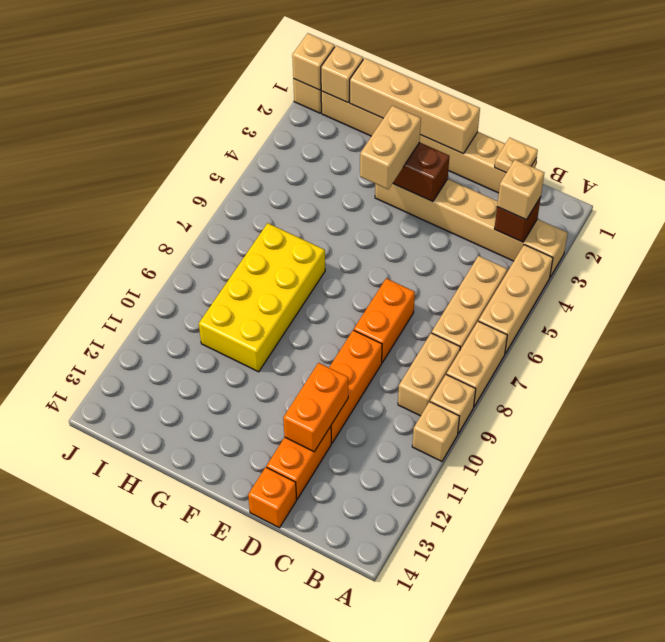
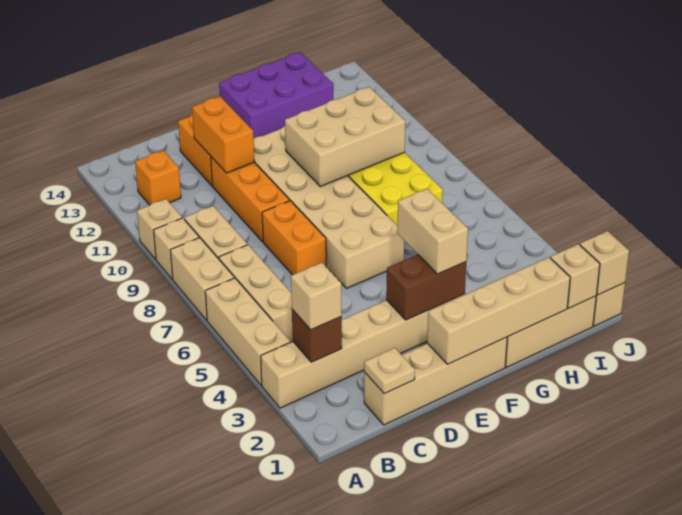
orange brick D14 level 1 -> orange brick B12 level 1
none -> tan brick E6:F11 level 1
none -> tan brick F9:H10 level 2
none -> purple brick F13:H14 level 1

